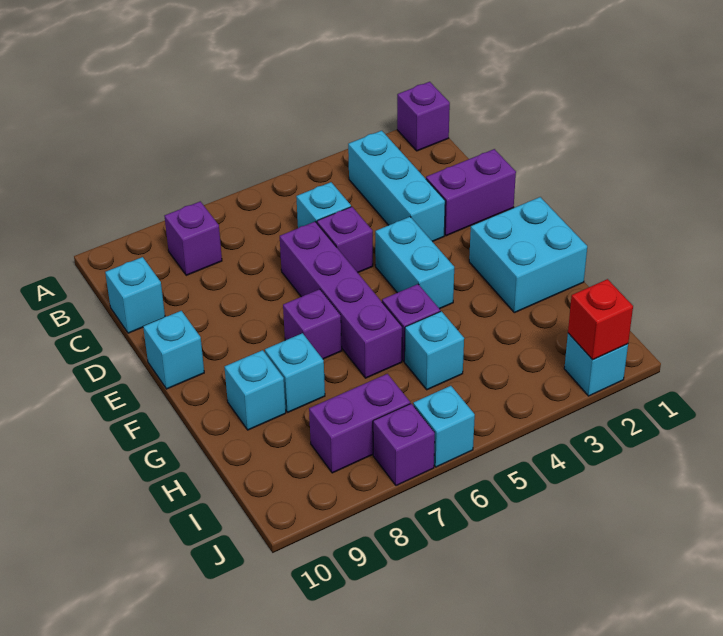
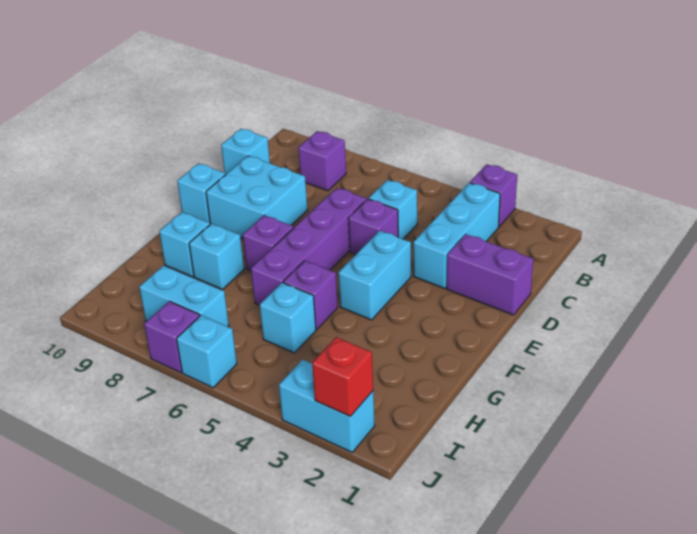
purple brick A1 level 1 -> purple brick A3 level 1
cyan brick F1:G2 level 1 -> cyan brick D8:E9 level 1
purple brick I7:I8 level 1 -> cyan brick I7:I8 level 1
cyan brick J2 level 1 -> cyan brick J2:J3 level 1

